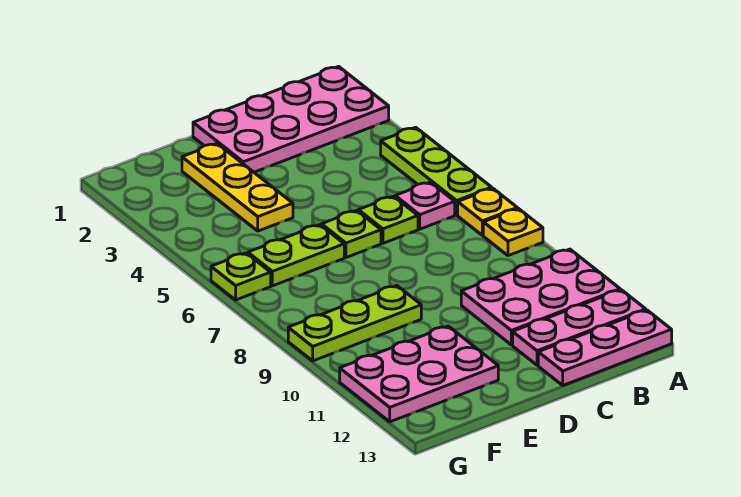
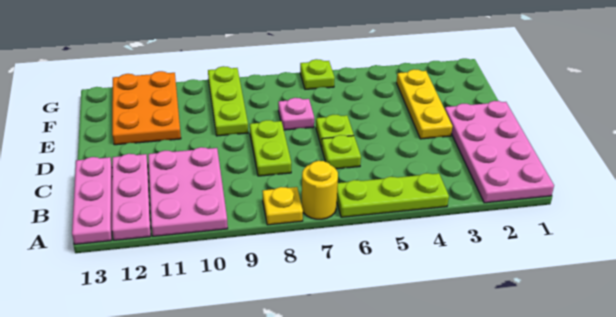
yellow plate A7 level 1 -> yellow round brick A7 level 1
pink plate B6 level 1 -> pink plate E7 level 1
yellow plate E2:E4 level 1 -> yellow plate D3:F3 level 1
lime plate E6:F6 level 1 -> lime plate C8:D8 level 1
pink plate E11:G12 level 1 -> orange plate E11:G12 level 1

